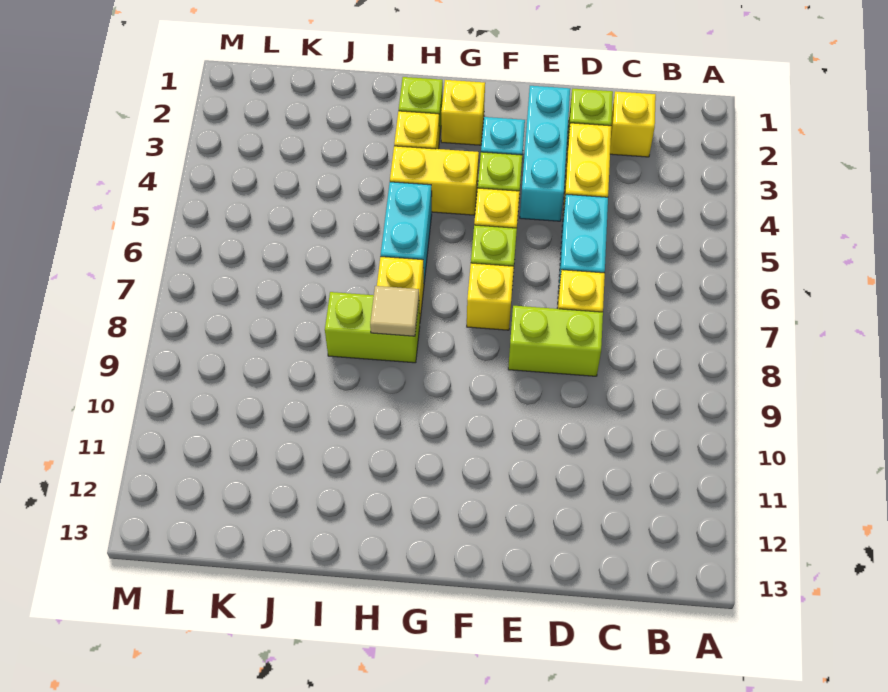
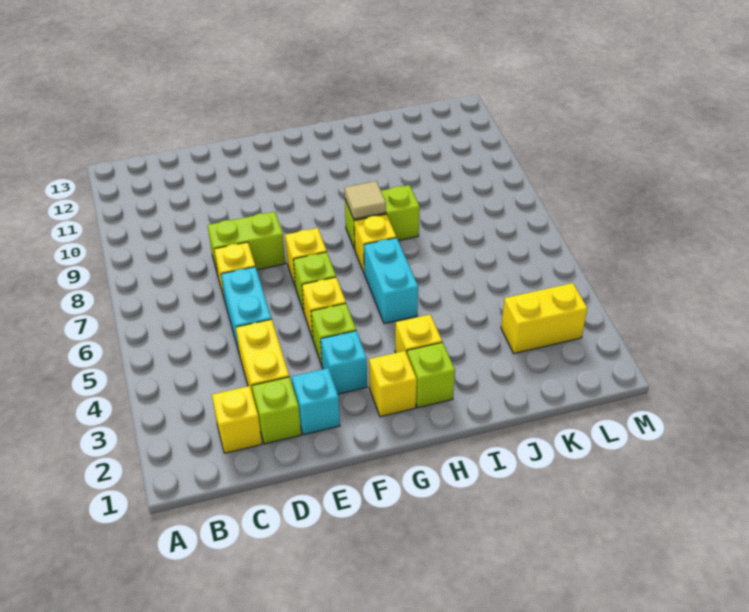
cyan brick E2:E4 level 1 -> cyan brick E2 level 1
yellow brick G4:H4 level 1 -> yellow brick K3:L3 level 1

